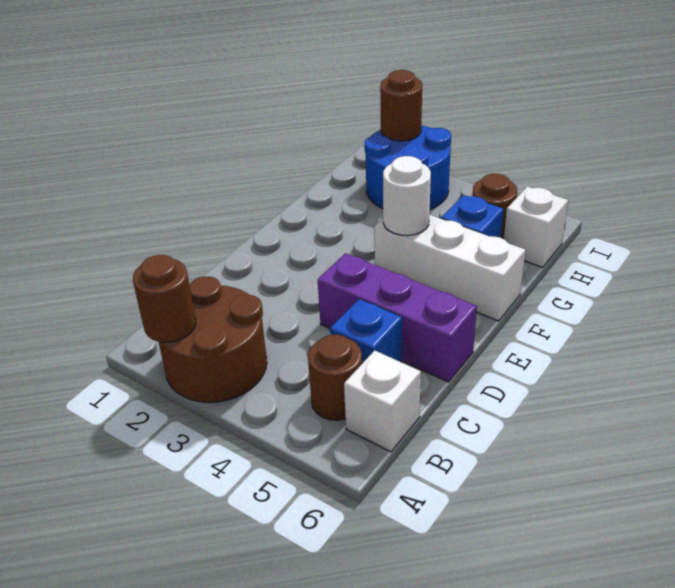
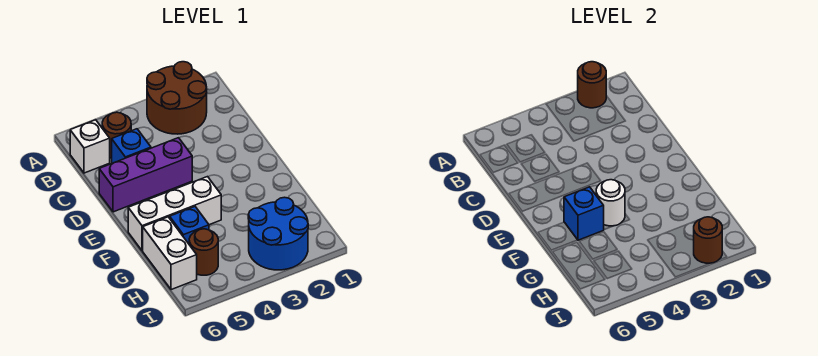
none -> blue brick F5 level 2
white brick H6 level 1 -> white brick G6:H6 level 1

